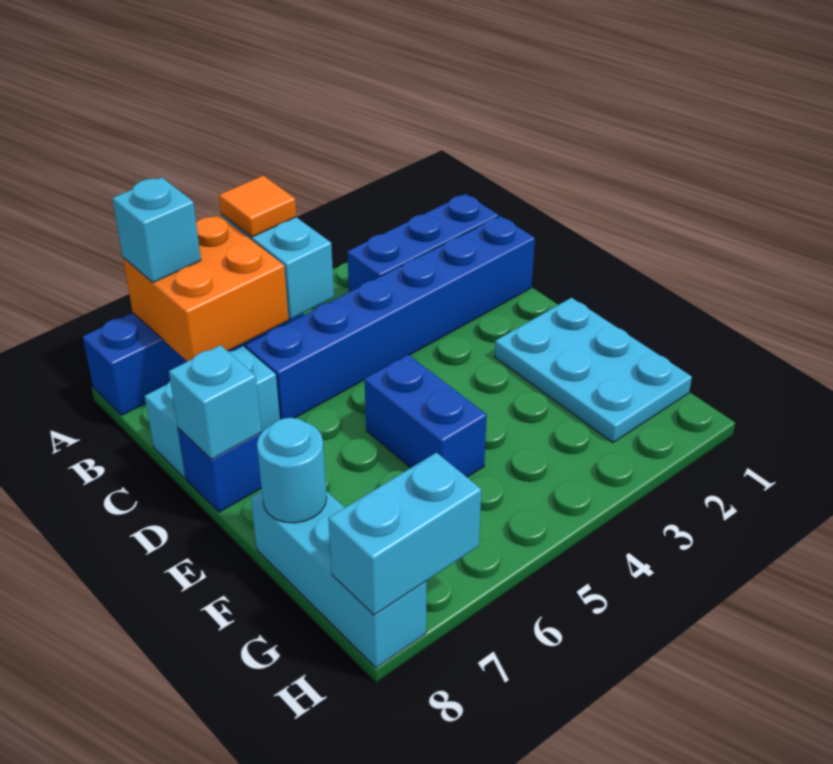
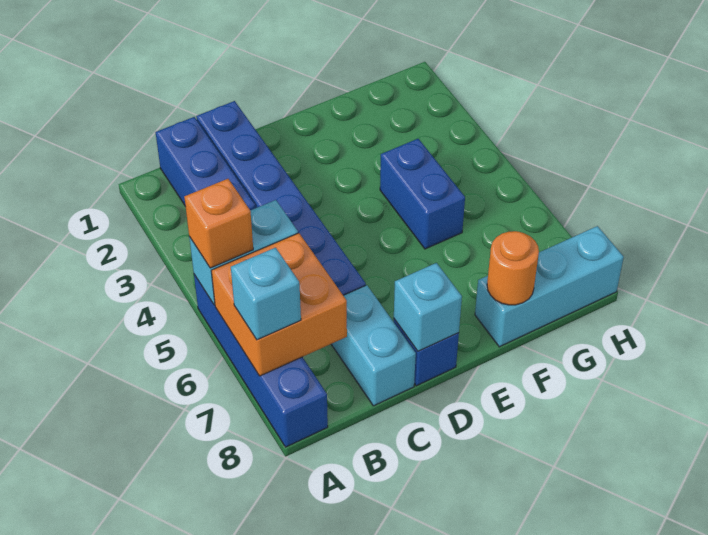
orange tile A5 level 3 -> orange brick A5 level 3
cyan plate E1:G2 level 1 -> none
blue brick E5:F5 level 1 -> blue brick F4:F5 level 1
cyan round brick F8 level 2 -> orange round brick F8 level 2
cyan brick H7:H8 level 2 -> none

